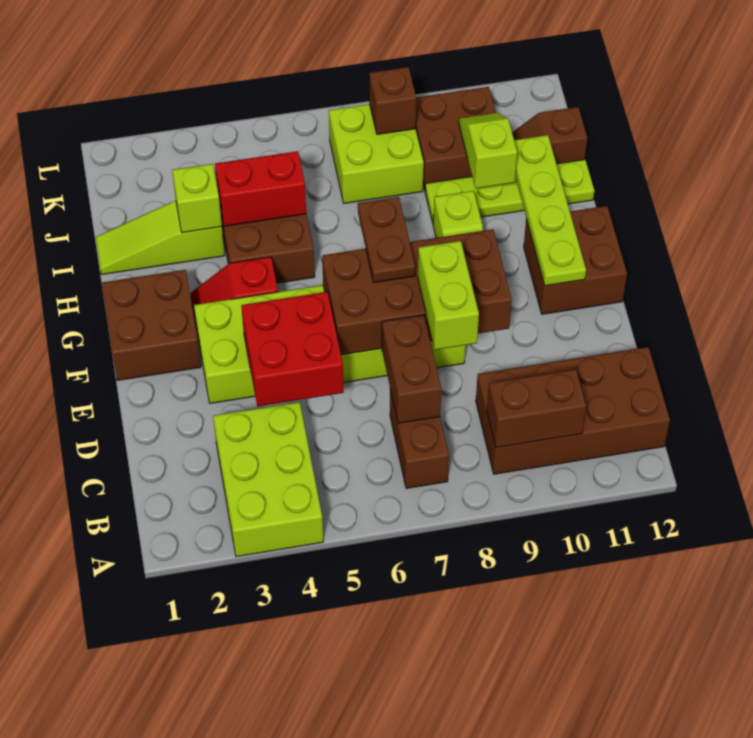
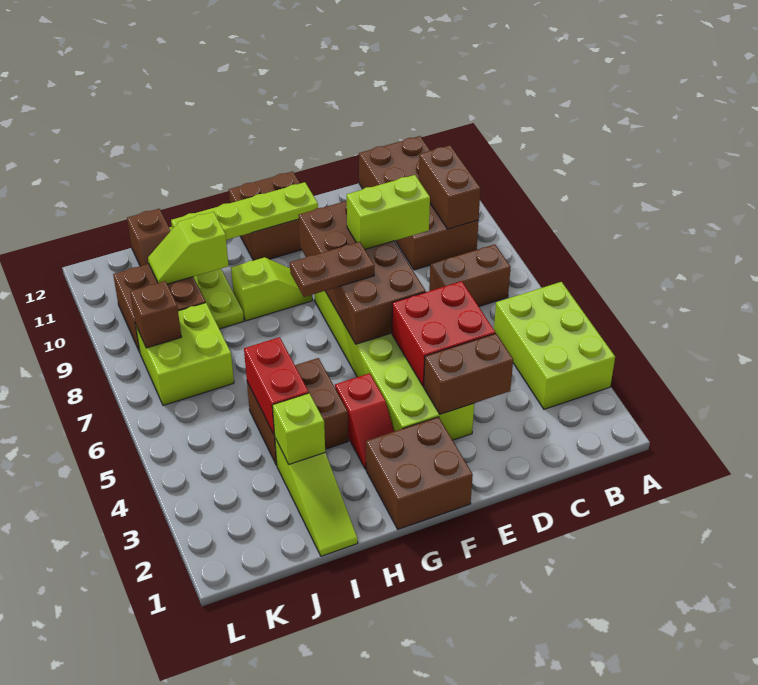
lime brick A3:C4 level 1 -> lime brick A3:B5 level 1
brown brick C7:D7 level 2 -> brown brick D3:E3 level 2

